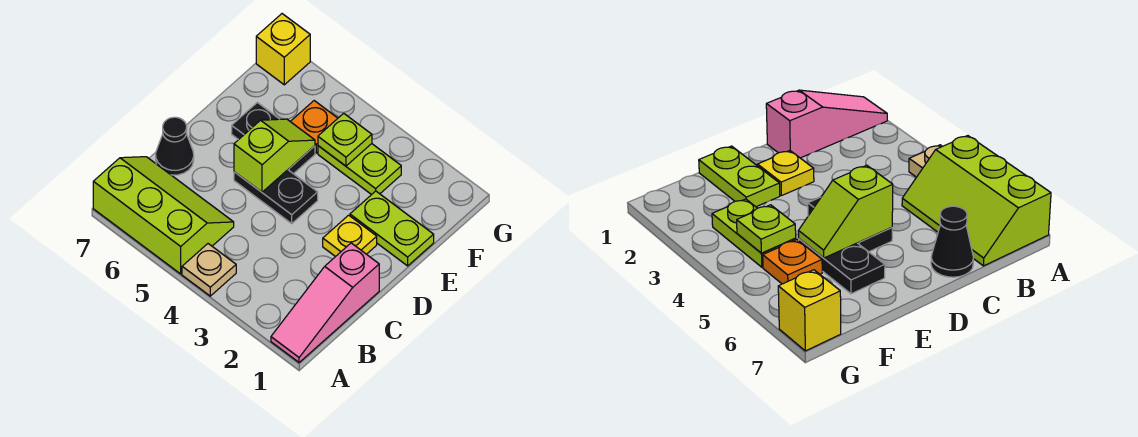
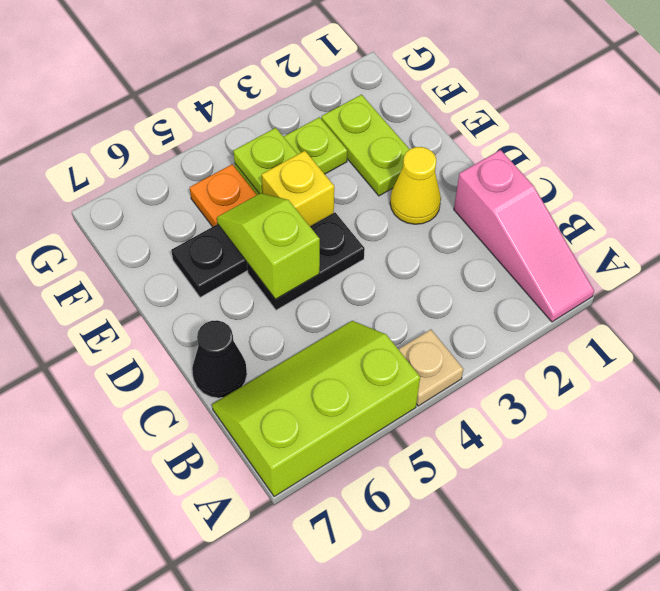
yellow plate D2 level 1 -> yellow cone D2 level 1
lime plate E1:E2 level 1 -> lime plate E2:F2 level 1
yellow brick G7 level 1 -> yellow brick E4 level 1

